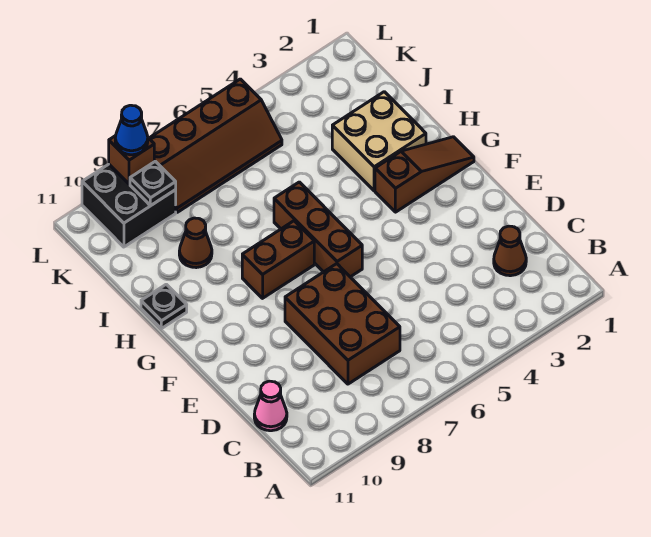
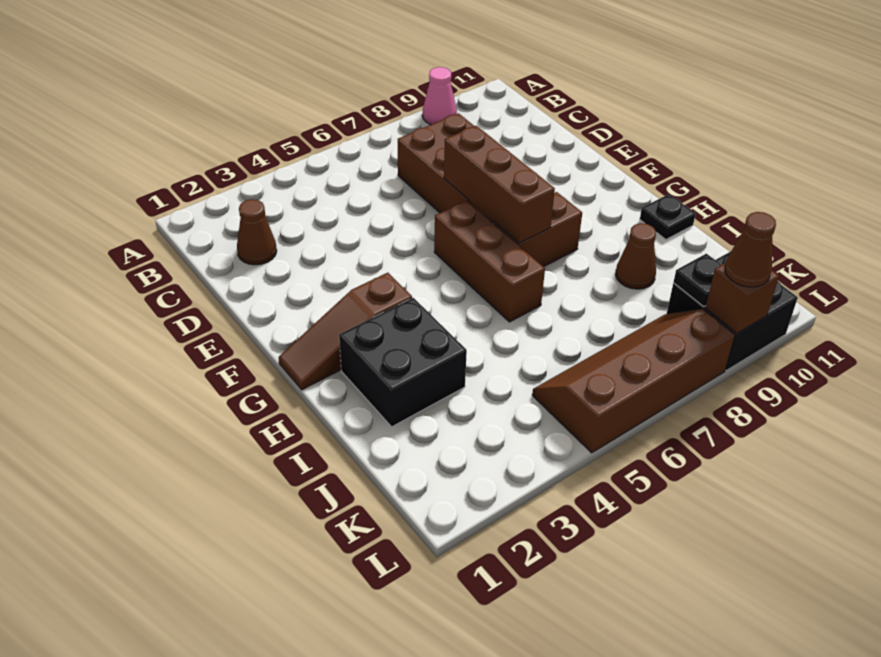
pink cone C11 level 1 -> pink cone A9 level 1
none -> brown brick E7:G7 level 2
tan brick H2:I3 level 1 -> black brick H2:I3 level 1
blue cone L9 level 3 -> brown cone L9 level 3

